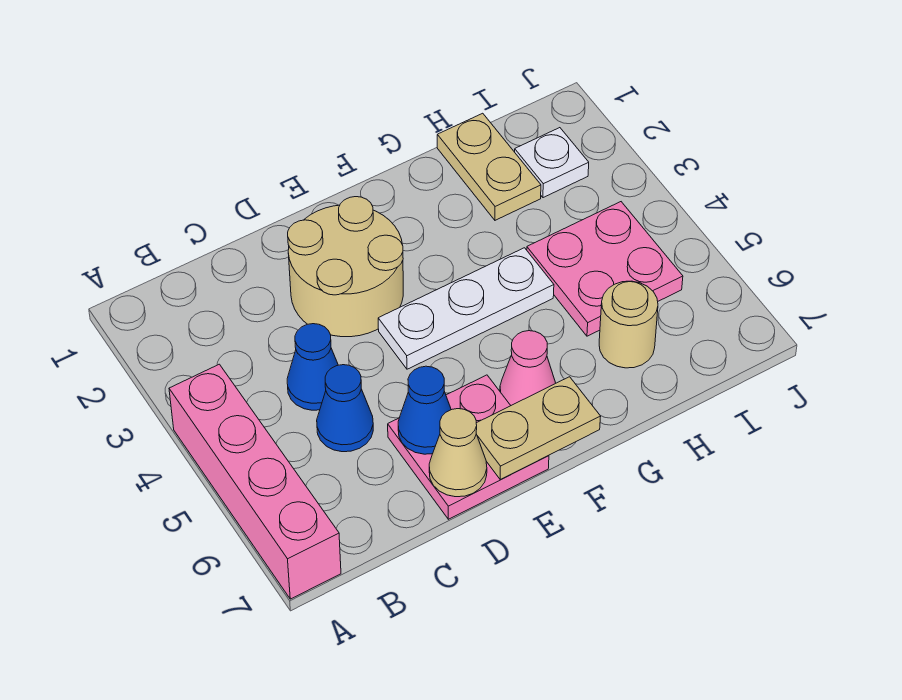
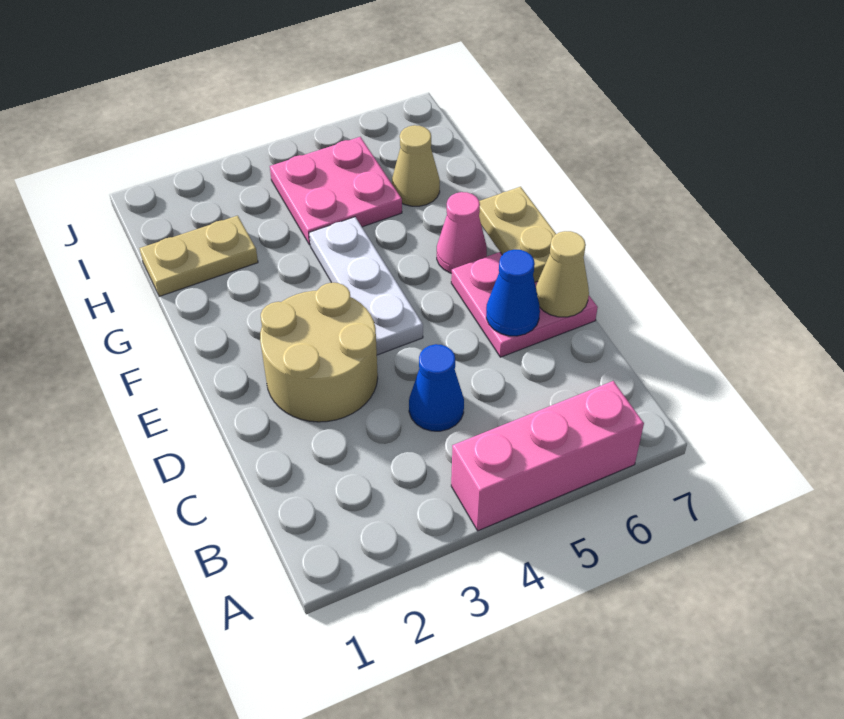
pink brick A4:A7 level 1 -> pink brick A4:A6 level 1
blue cone C5 level 1 -> none
tan round brick H6 level 1 -> tan cone H6 level 1
white plate I2 level 1 -> none

